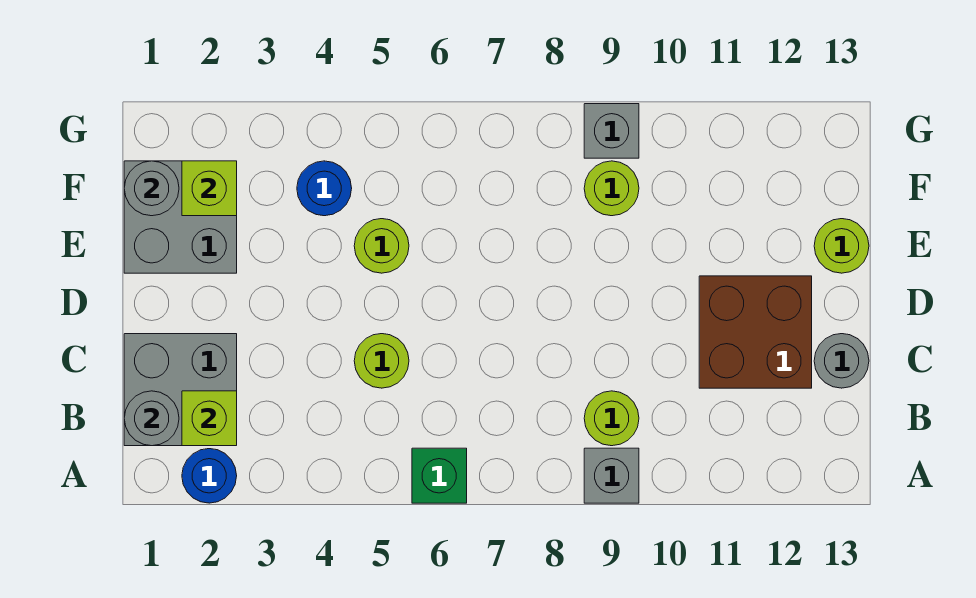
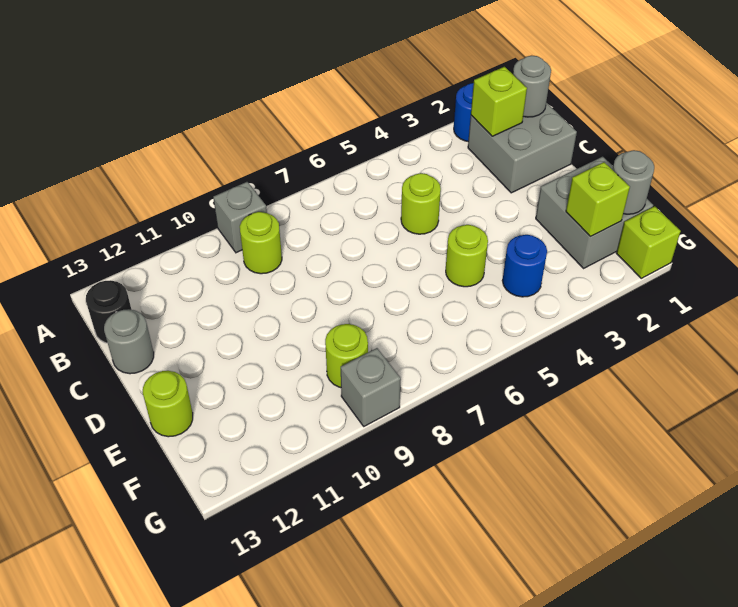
green brick A6 level 1 -> none
none -> black round brick B13 level 1
brown brick C11:D12 level 1 -> none
none -> lime brick G1 level 1

